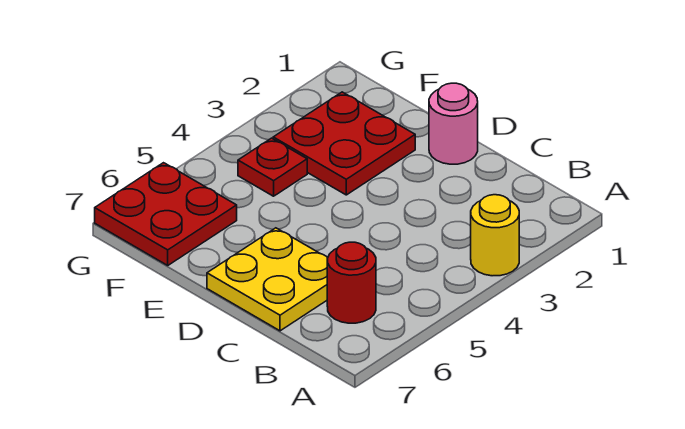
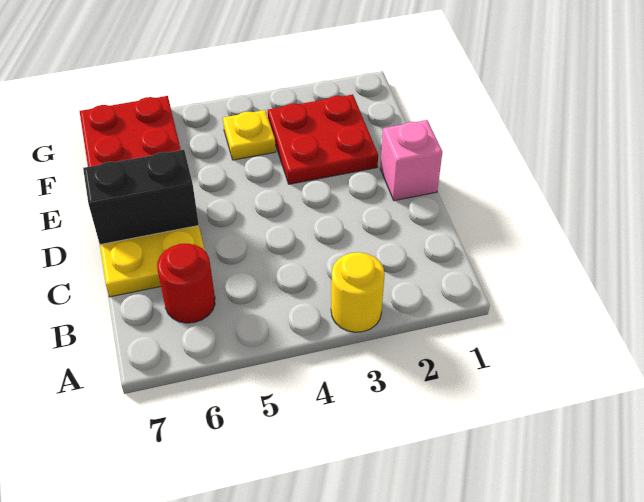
pink round brick D1 level 1 -> pink brick D1 level 1
none -> black brick D6:D7 level 2
red plate F4 level 1 -> yellow plate F4 level 1

